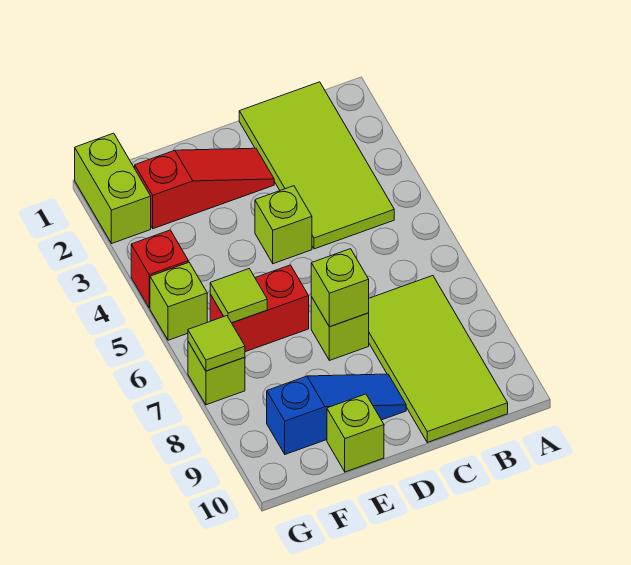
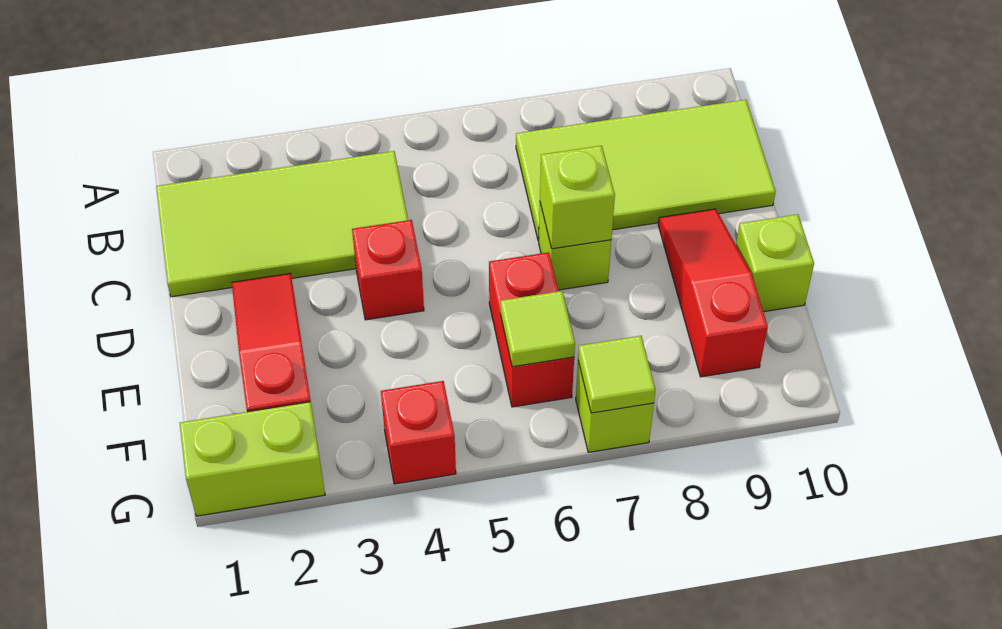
lime brick D4 level 1 -> red brick D4 level 1
blue slope D9:F9 level 1 top F -> red slope D9:F9 level 1 top F
lime brick G5 level 1 -> none

